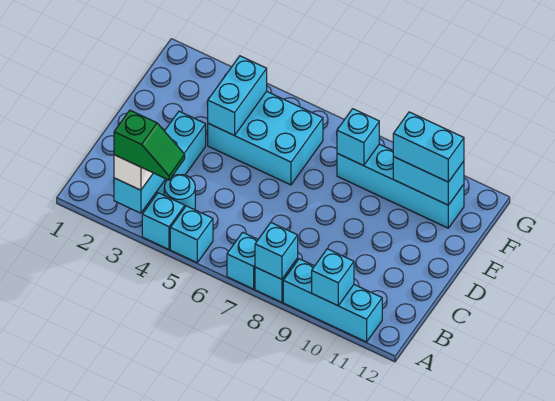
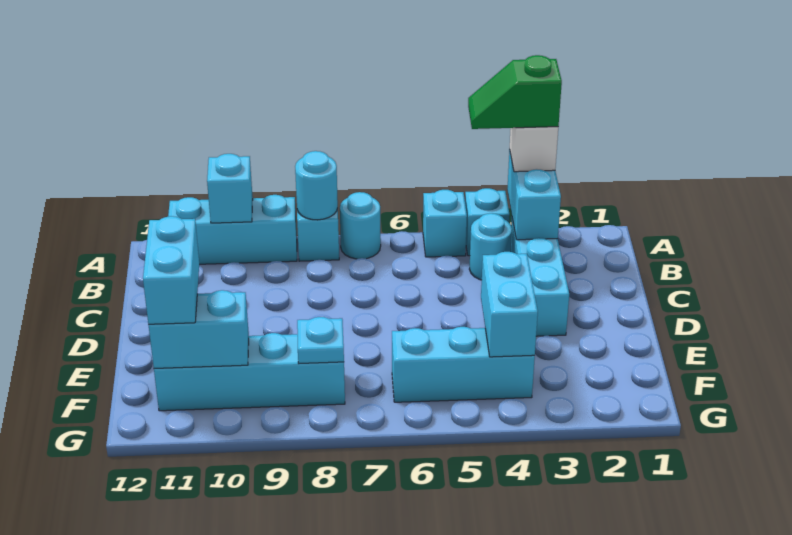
cyan brick A7 level 1 -> cyan round brick A7 level 1
cyan brick A8 level 2 -> cyan round brick A8 level 2
cyan brick E4:F6 level 1 -> cyan brick F4:F6 level 1
cyan brick F8 level 2 -> cyan plate F8 level 2
cyan brick F10:F11 level 3 -> cyan brick E11:F11 level 3

